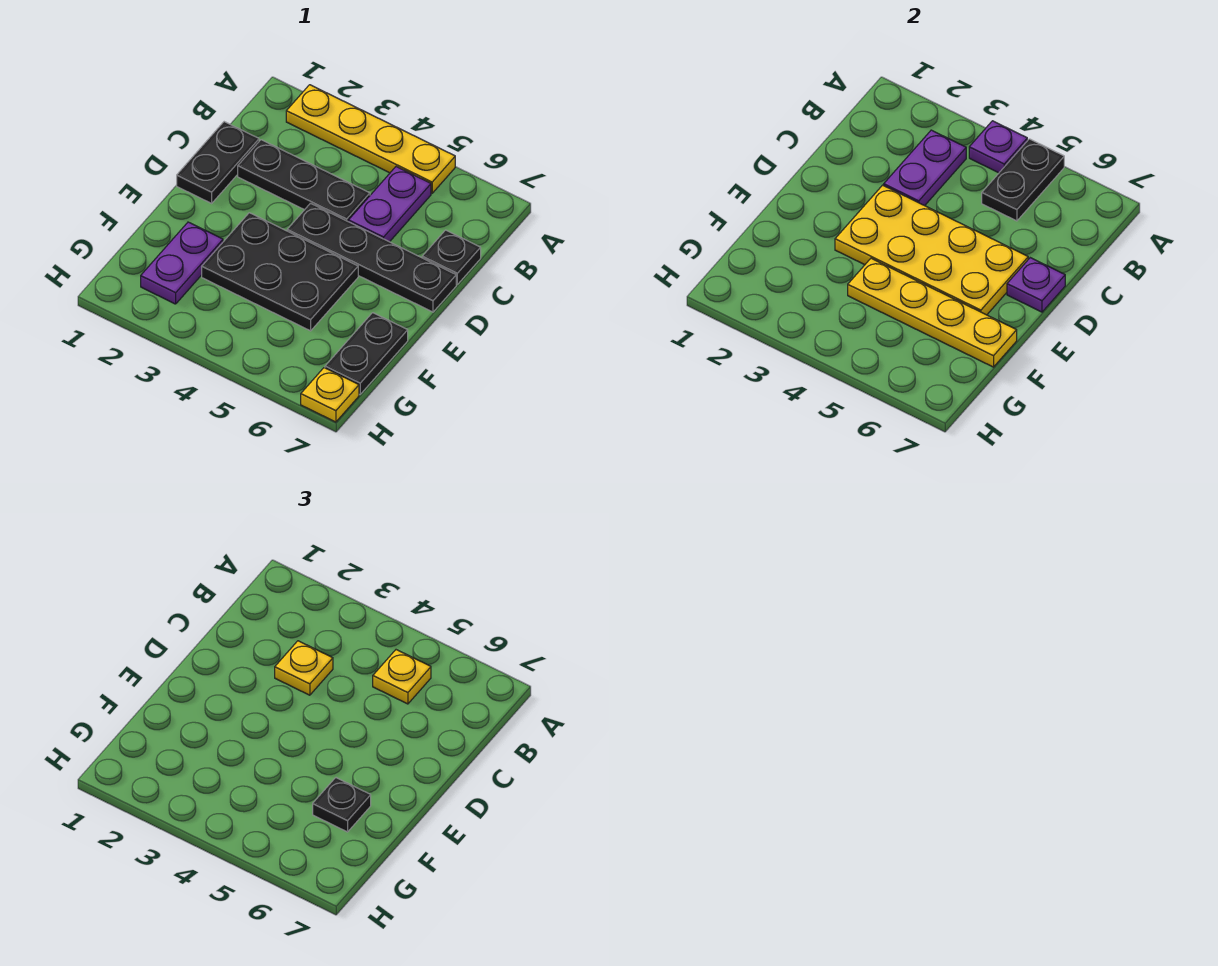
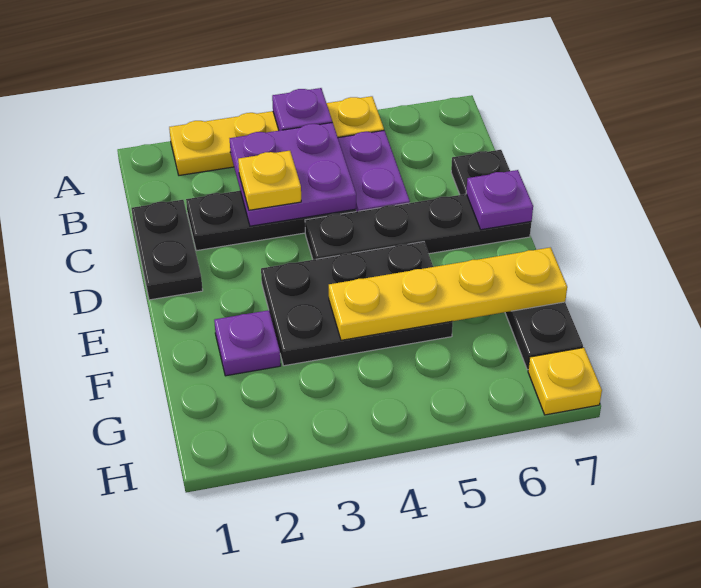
black plate A5:B5 level 2 -> none
purple plate B3:C3 level 2 -> purple plate B3:C4 level 2
yellow plate B5 level 3 -> none
yellow plate D3:E6 level 2 -> none
purple plate F2:G2 level 1 -> purple plate F2 level 1
black plate F6 level 3 -> none

